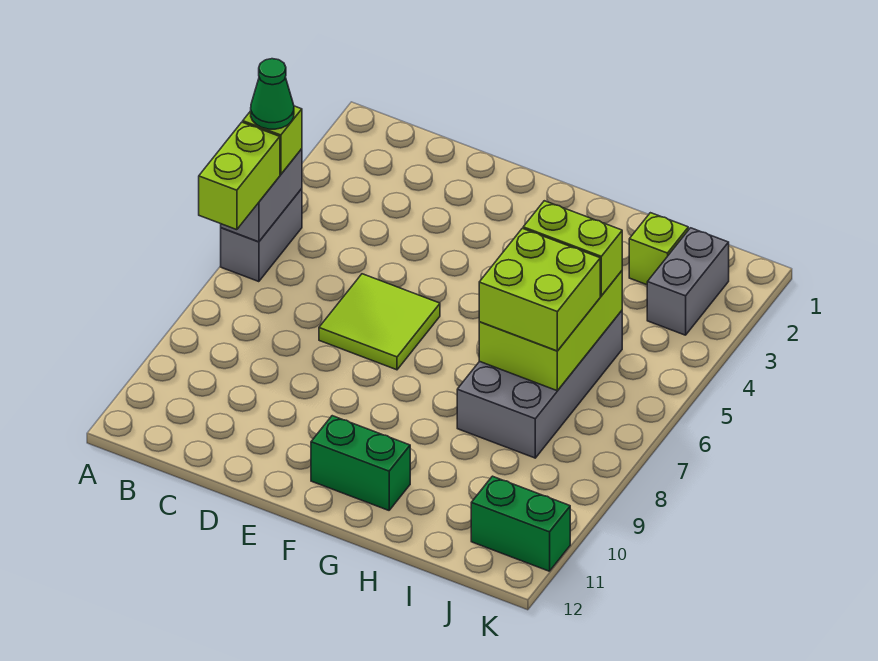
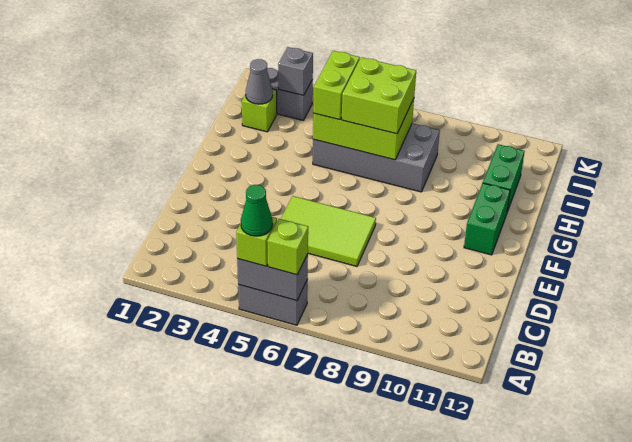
lime brick A6:A7 level 3 -> lime brick A6 level 3
lime tile D6:E7 level 1 -> lime tile D5:E7 level 1
none -> grey cone I2 level 2
none -> grey brick J3 level 2
green brick J11:K11 level 1 -> green brick H11:I11 level 1

